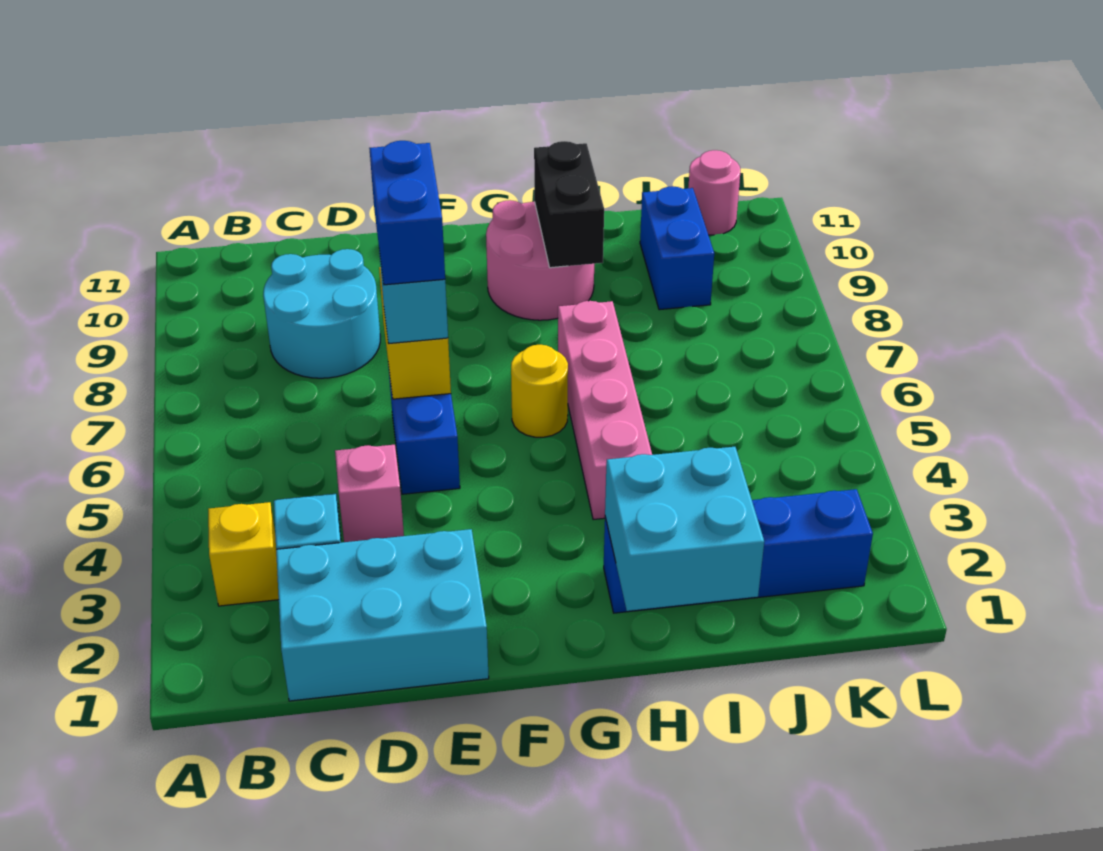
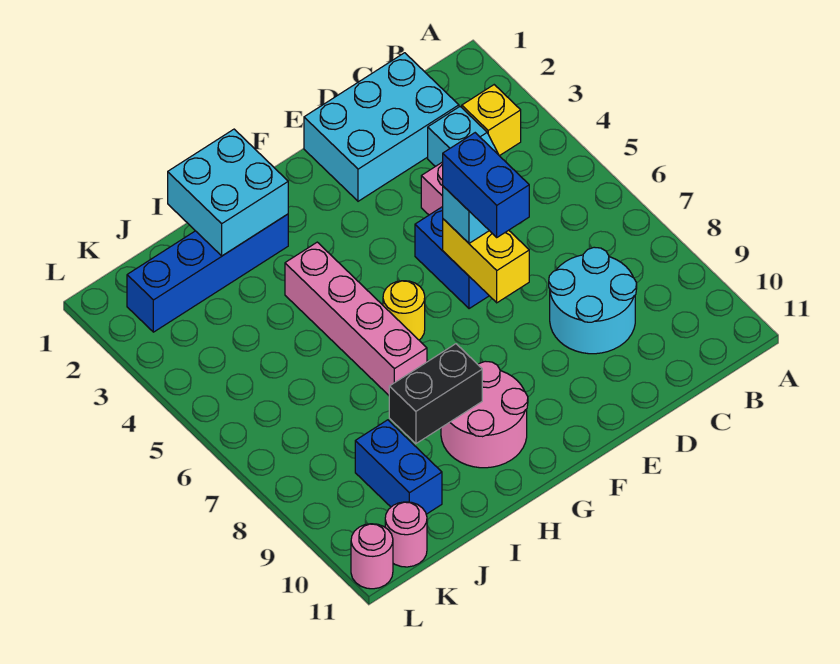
black brick H9:H10 level 2 -> black brick H9:I9 level 2
none -> pink round brick L11 level 1

